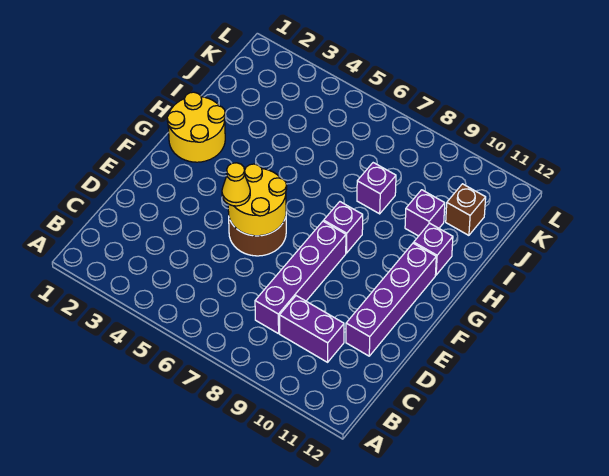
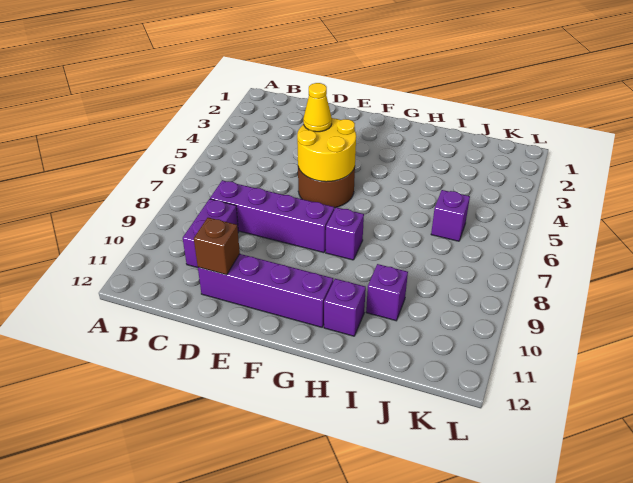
yellow round brick G1:H2 level 1 -> none
purple brick I8 level 1 -> purple brick J6 level 1
brown brick J11 level 1 -> brown brick D11 level 2

